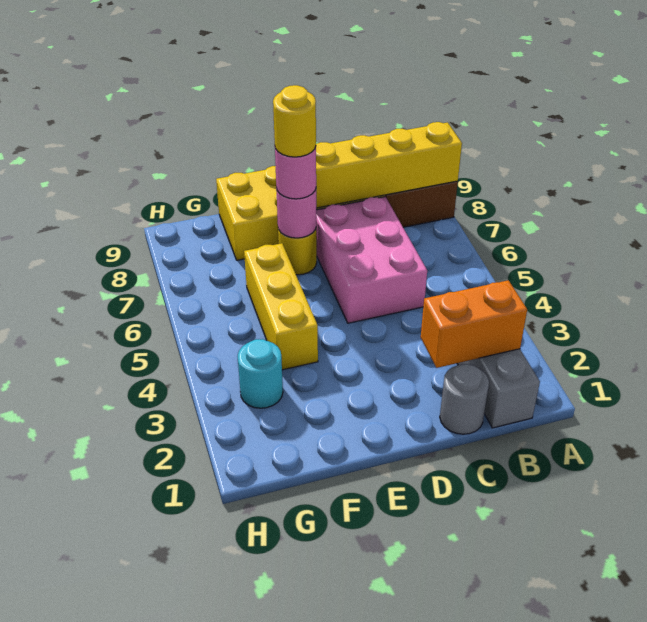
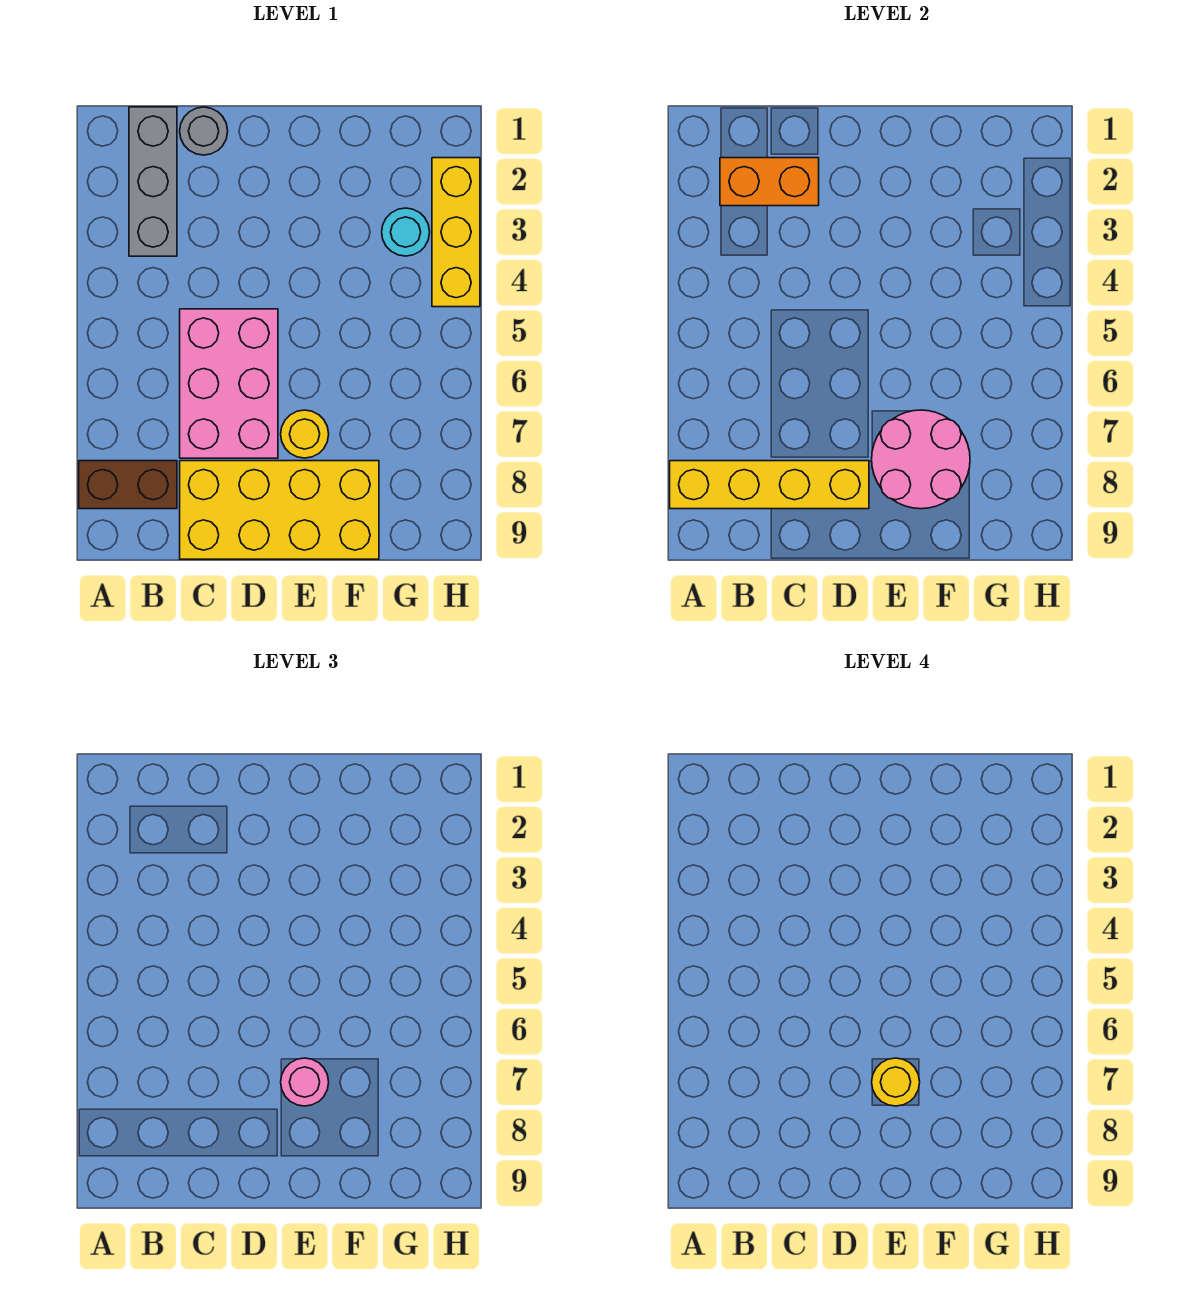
pink round brick E7 level 2 -> pink round brick E7:F8 level 2
yellow brick F4:F6 level 1 -> yellow brick H2:H4 level 1

